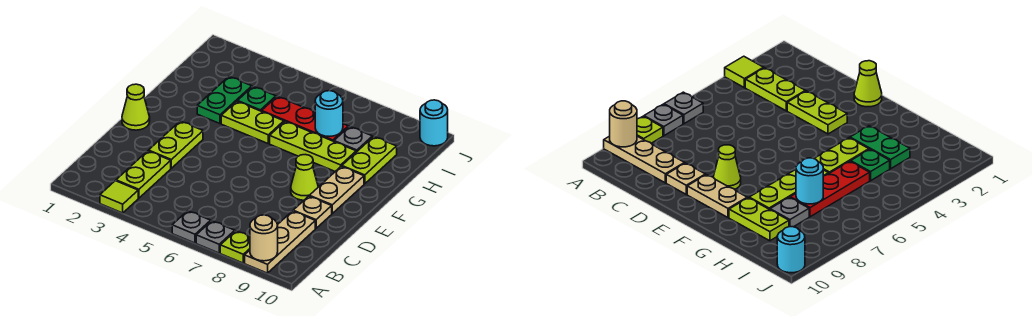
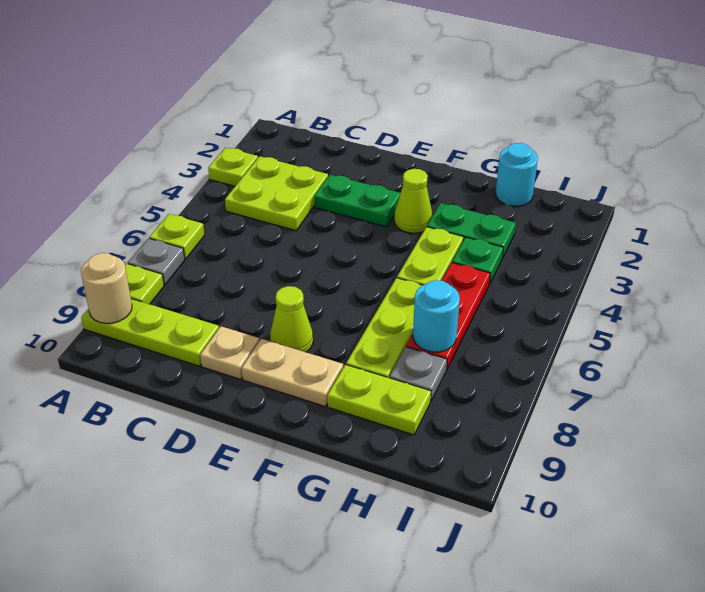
lime tile A3 level 1 -> lime plate A3 level 1
grey plate A6 level 1 -> lime plate A6 level 1
tan plate A9:C9 level 1 -> lime plate A9:C9 level 1
lime plate B3:C3 level 1 -> lime plate B3:C4 level 1
lime plate D3:E3 level 1 -> green plate D3:E3 level 1
lime cone E1 level 1 -> lime cone F3 level 1
cyan round brick J10 level 1 -> cyan round brick H1 level 1

